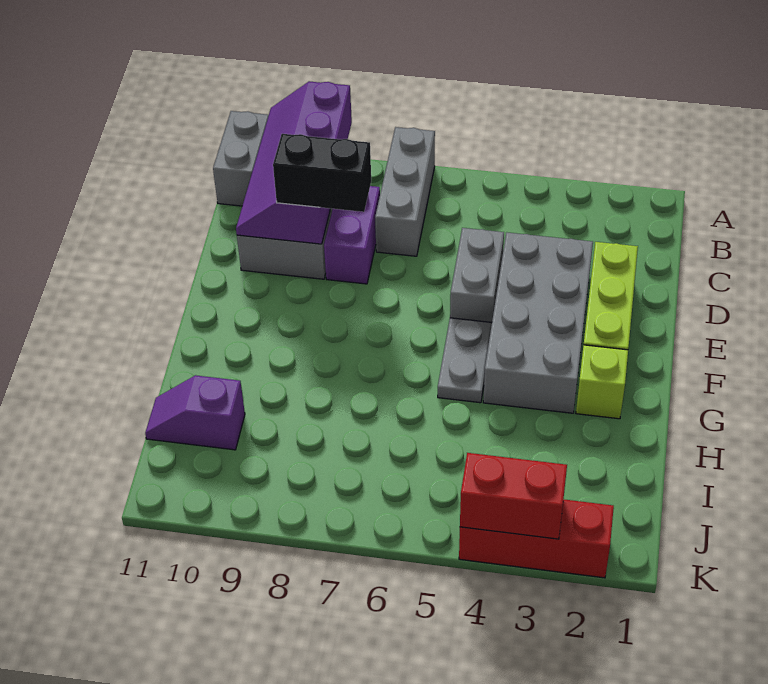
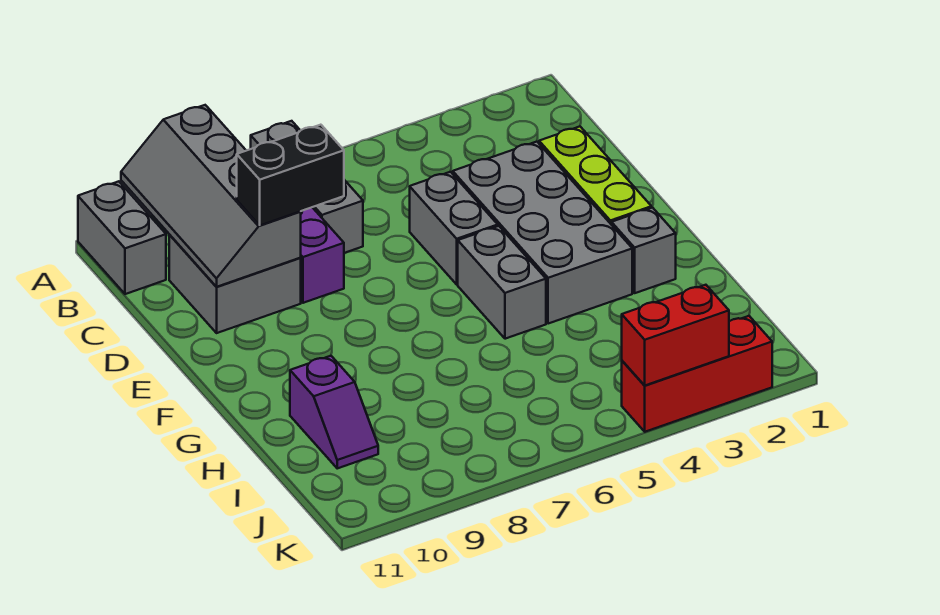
purple slope A9:D10 level 2 top 9 -> grey slope A9:D10 level 2 top 9
grey plate F5:G5 level 1 -> grey brick F5:G5 level 1
lime brick G2 level 1 -> grey brick G2 level 1
purple slope I10:I11 level 1 top 10 -> purple slope H10:I10 level 1 top H

